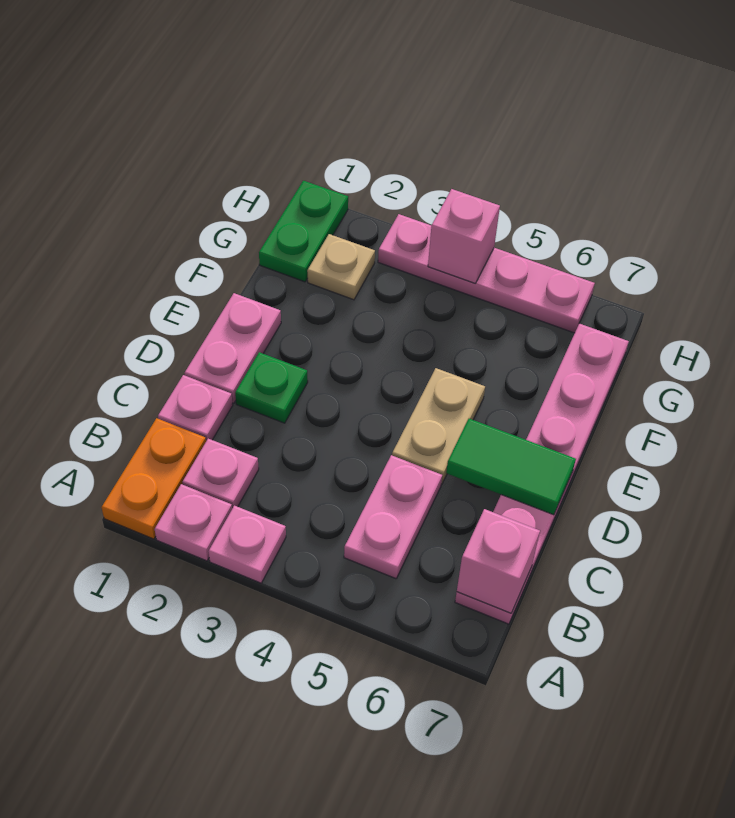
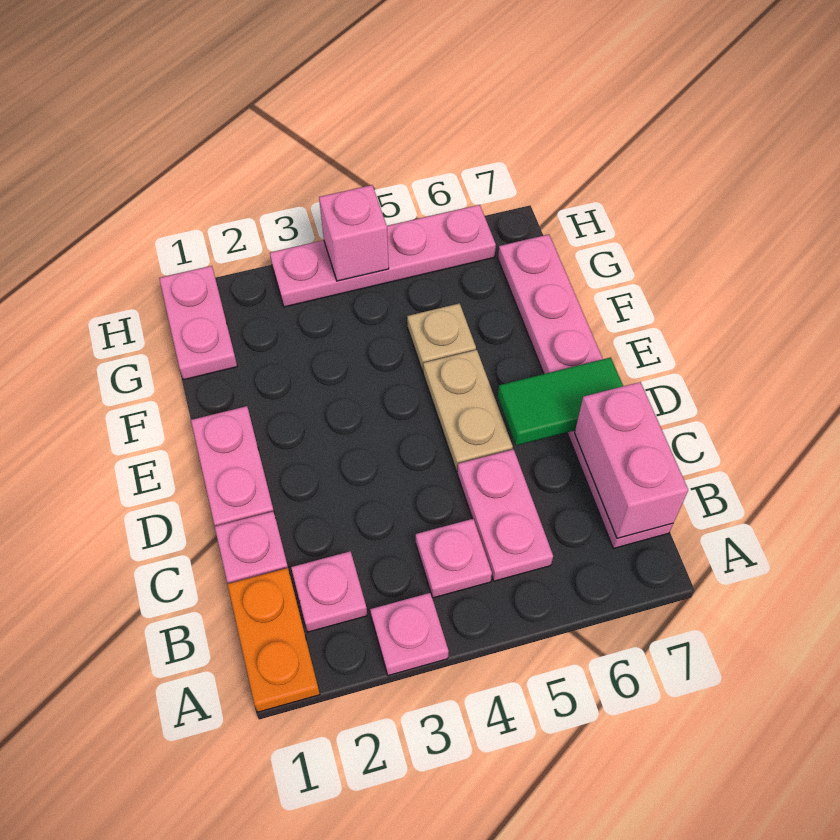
pink plate A2 level 1 -> pink plate B4 level 1
pink brick B7 level 2 -> pink brick B7:C7 level 2
green plate D2 level 1 -> none
green plate G1:H1 level 1 -> pink plate G1:H1 level 1
tan plate G2 level 1 -> tan plate F5 level 1

